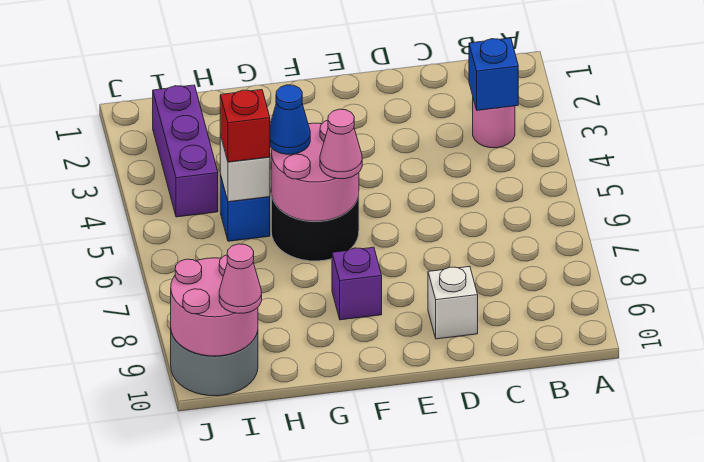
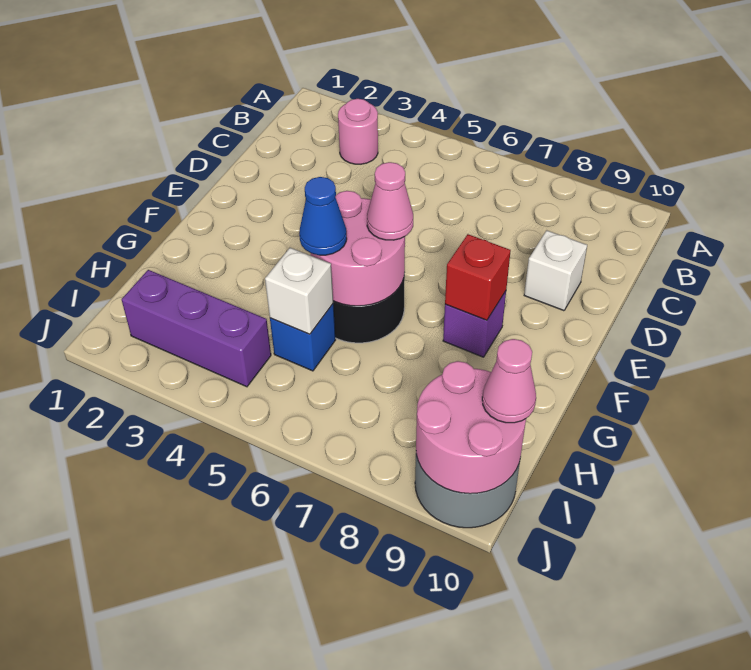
blue brick B3 level 2 -> none
red brick H5 level 3 -> red brick F8 level 2

